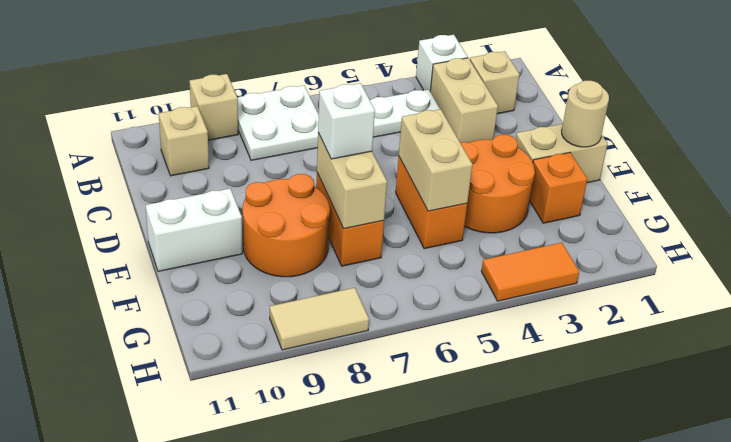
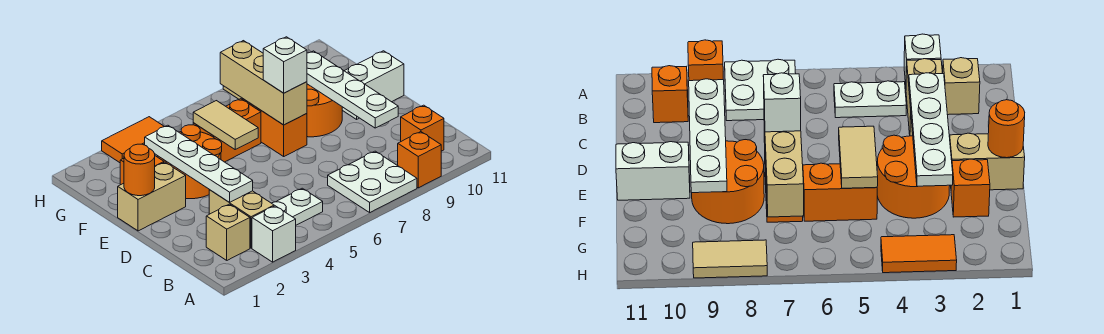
tan brick A9 level 1 -> orange brick A9 level 1
tan brick B10 level 1 -> orange brick B10 level 1
none -> white plate C3:F3 level 2
none -> white plate C9:F9 level 2
tan round brick E1 level 2 -> orange round brick E1 level 2
orange brick E5:F5 level 1 -> orange brick F5:F6 level 1
tan brick E5:F5 level 2 -> tan tile E5:F5 level 2
tan brick E7:F7 level 2 -> tan brick E7:G7 level 2

